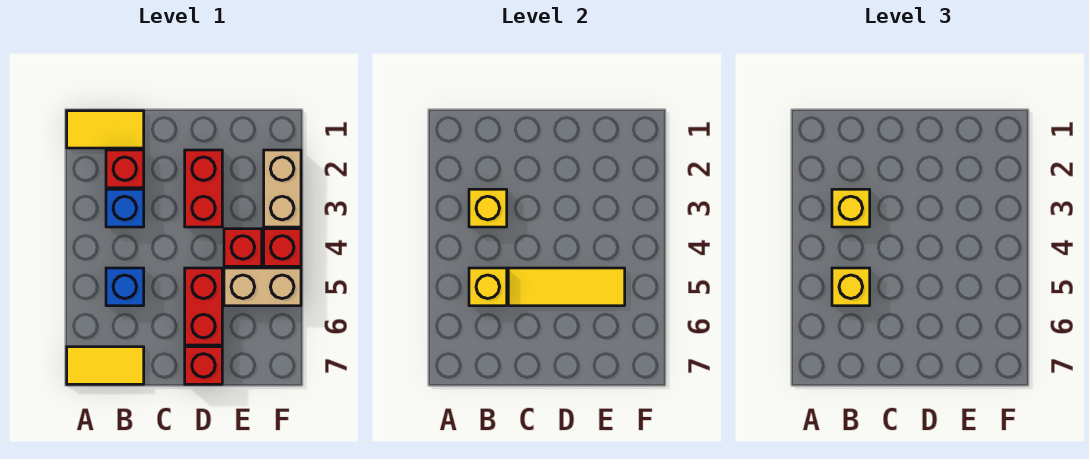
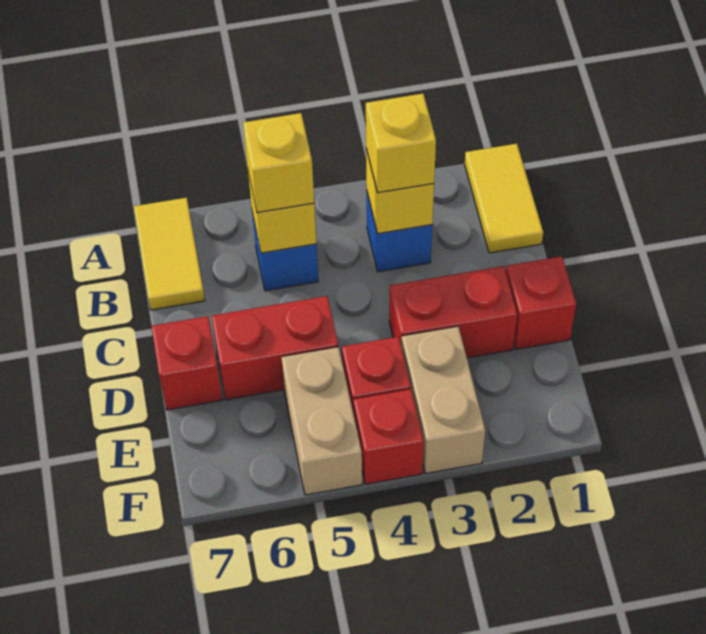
red brick B2 level 1 -> red brick D1 level 1
yellow tile C5:E5 level 2 -> none
tan brick F2:F3 level 1 -> tan brick E3:F3 level 1

